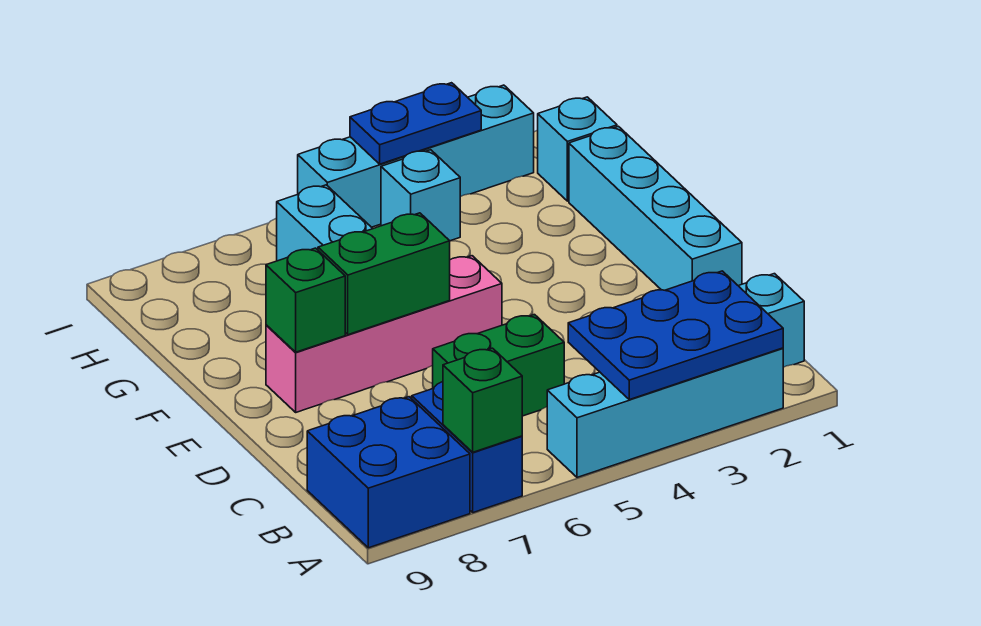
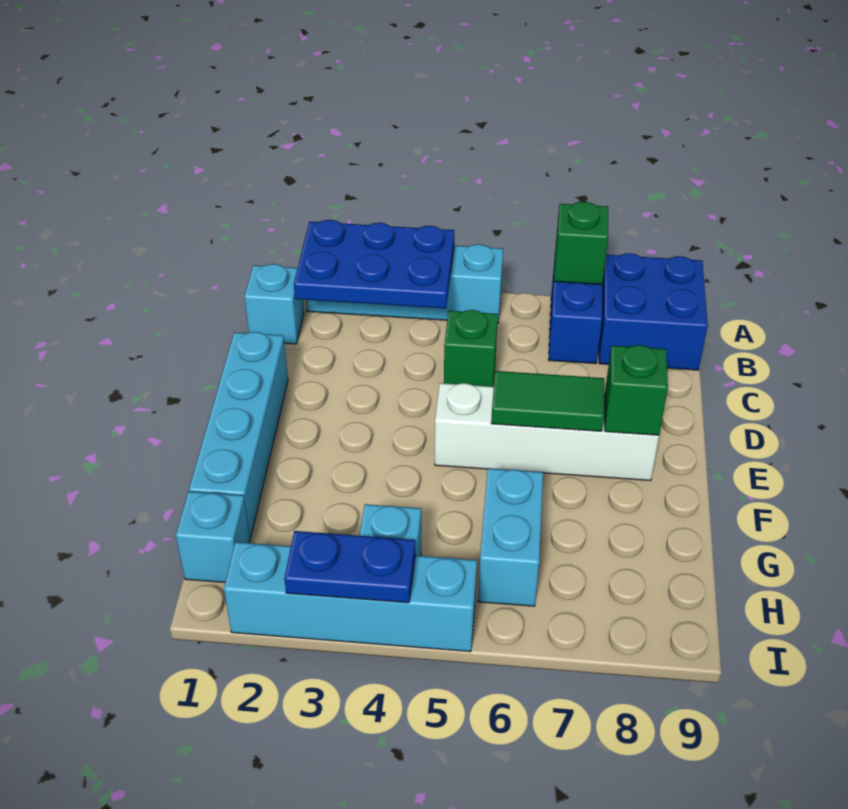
green brick C5:C6 level 1 -> green brick C5 level 1
pink brick E5:E8 level 1 -> white brick E5:E8 level 1
green brick E6:E7 level 2 -> green tile E6:E7 level 2

